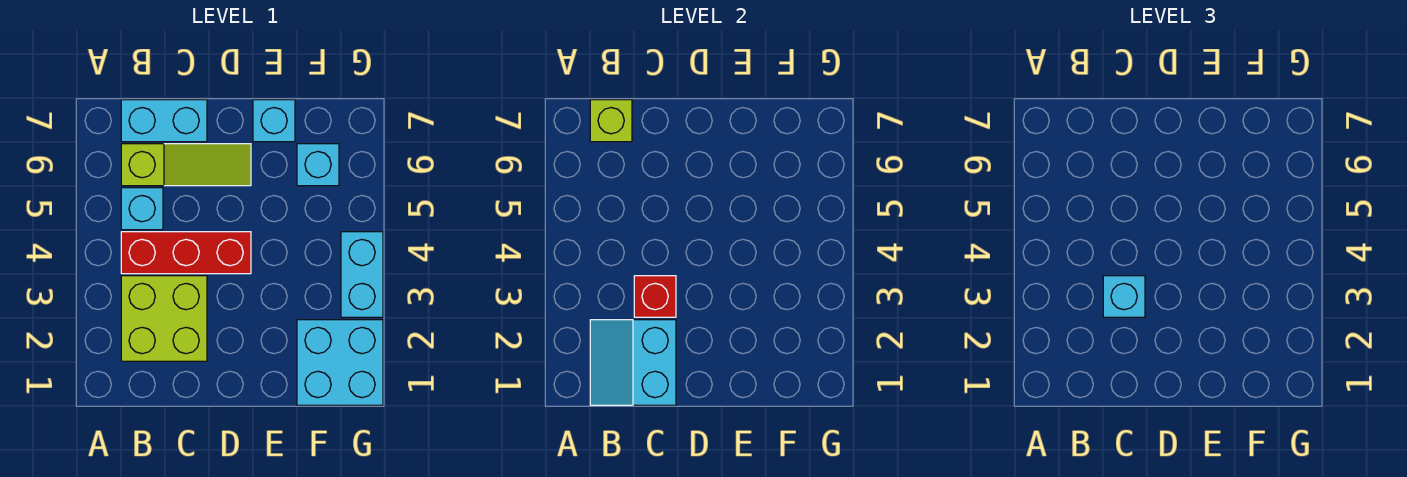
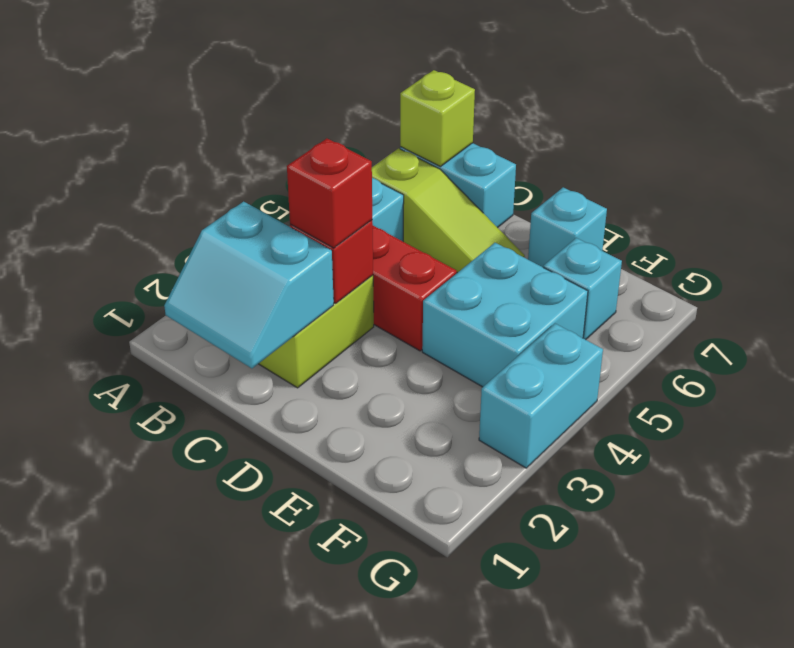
cyan slope B1:C2 level 2 top C -> cyan slope B1:C2 level 2 top 2
cyan brick C3 level 3 -> red brick C3 level 3
cyan brick F1:G2 level 1 -> cyan brick E4:F5 level 1

